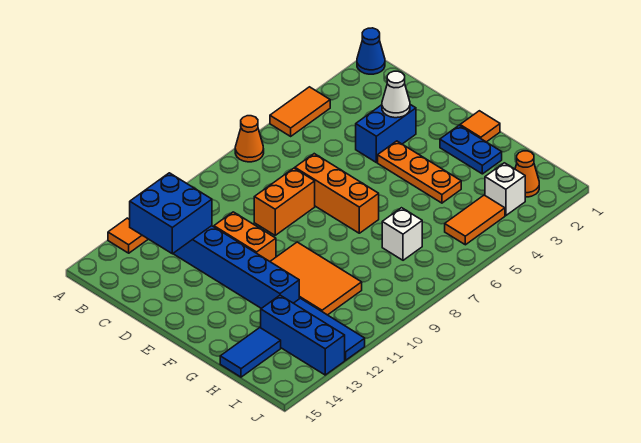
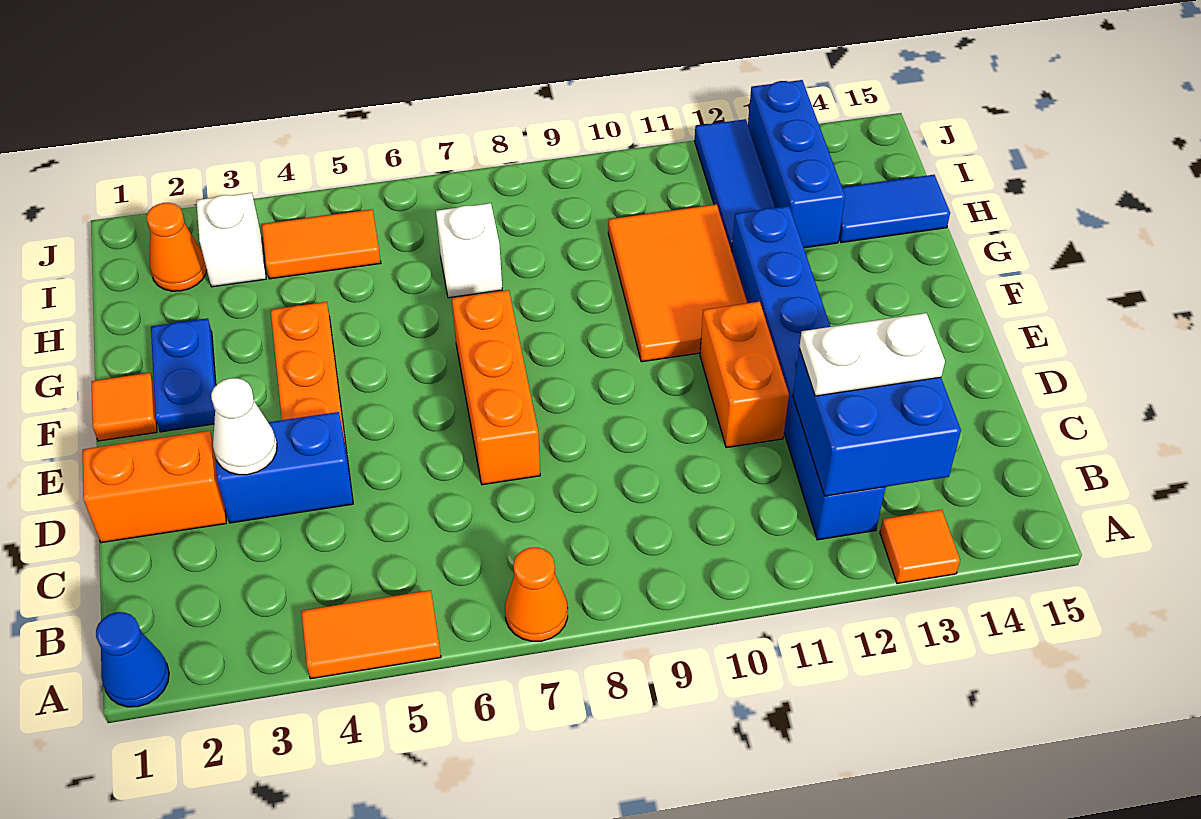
none -> white plate C12:C13 level 3
orange brick D8:D9 level 1 -> orange brick D1:D2 level 1

